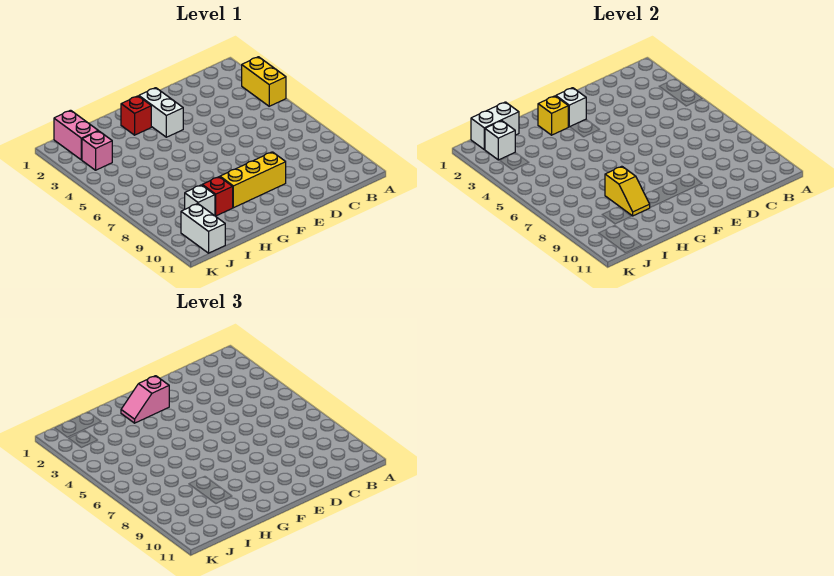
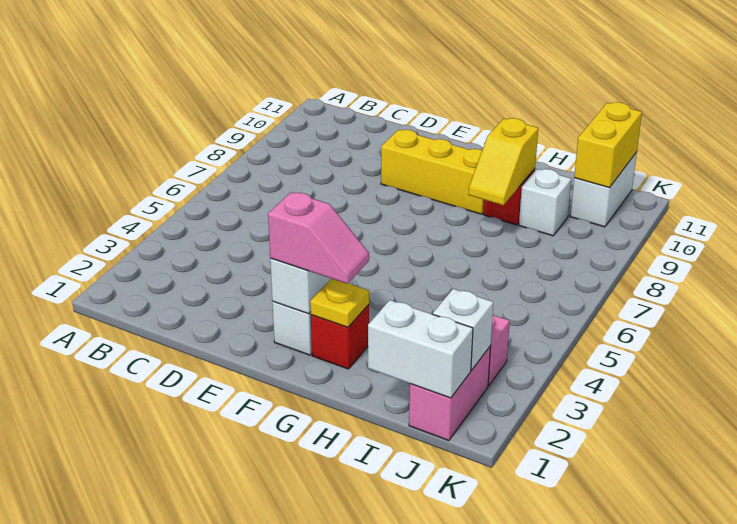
yellow brick A3:A4 level 1 -> yellow brick J10:J11 level 2
yellow brick G2 level 2 -> yellow plate G2 level 2
yellow slope H8:H9 level 2 top 8 -> yellow slope H8:H9 level 2 top 9

